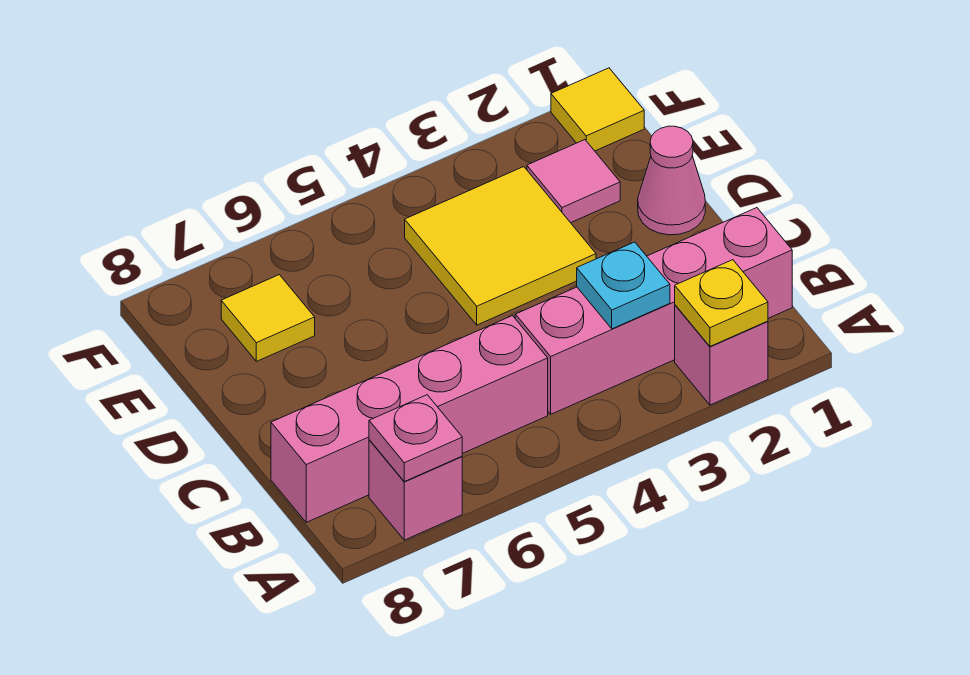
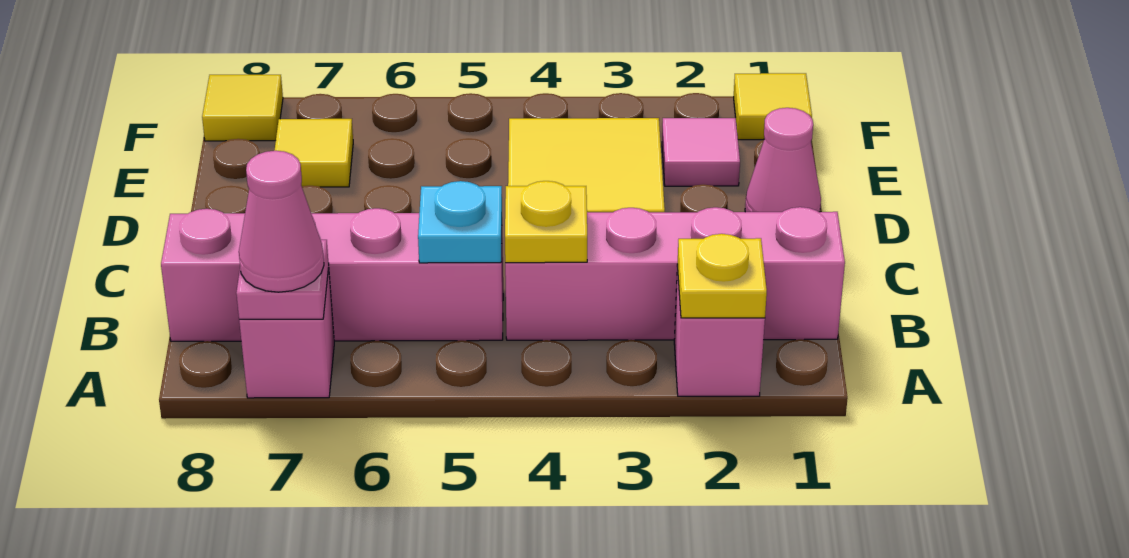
none -> pink cone A7 level 3
cyan plate B3 level 2 -> cyan plate B5 level 2
none -> yellow plate B4 level 2
none -> yellow tile F8 level 1

